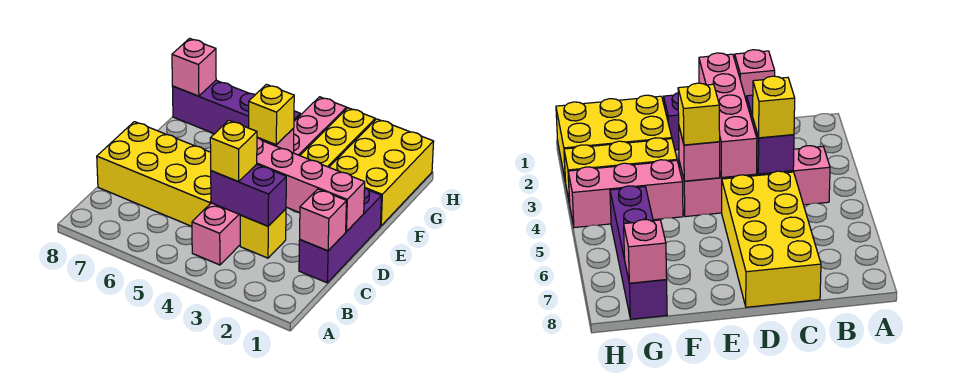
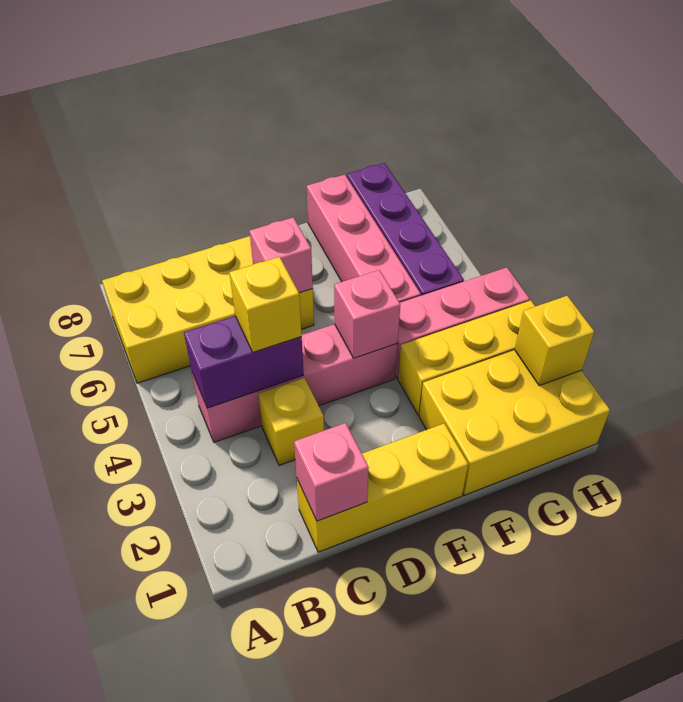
purple brick C1:E1 level 1 -> yellow brick C1:E1 level 1
purple brick C3:C4 level 2 -> purple brick B4:C4 level 2
yellow brick C5:D8 level 1 -> yellow brick A6:D7 level 1
pink brick D1:D4 level 2 -> pink brick F5:F8 level 1
yellow brick E4 level 3 -> yellow brick H2 level 2
pink brick G8 level 2 -> pink brick D6 level 2

